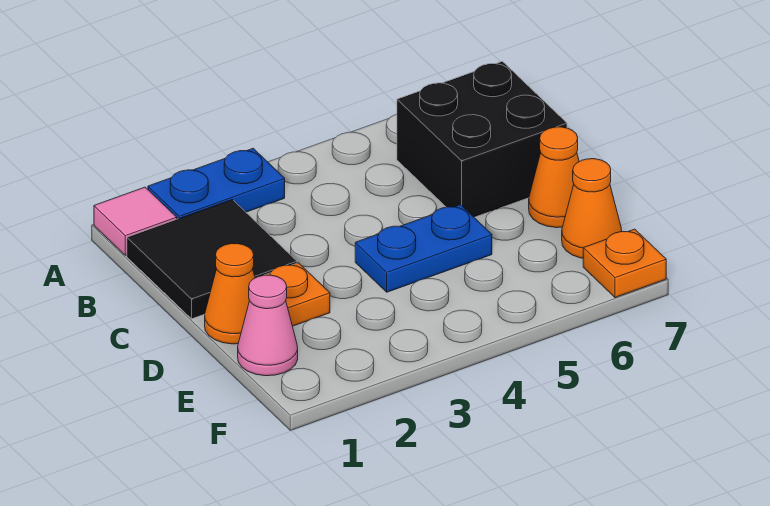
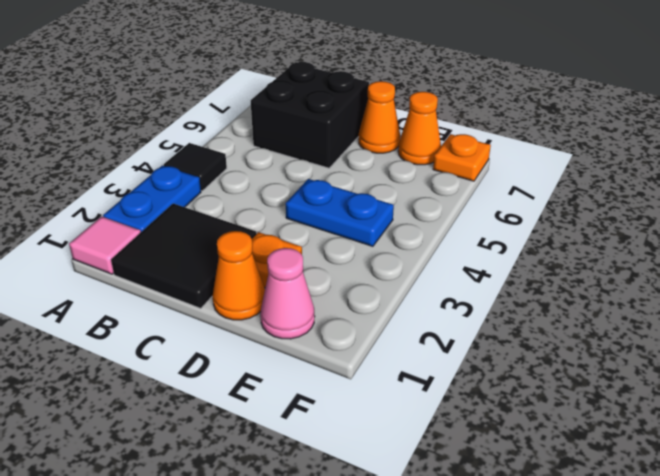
none -> black tile A4 level 1
blue plate D4:D5 level 1 -> blue plate D4:E4 level 1

